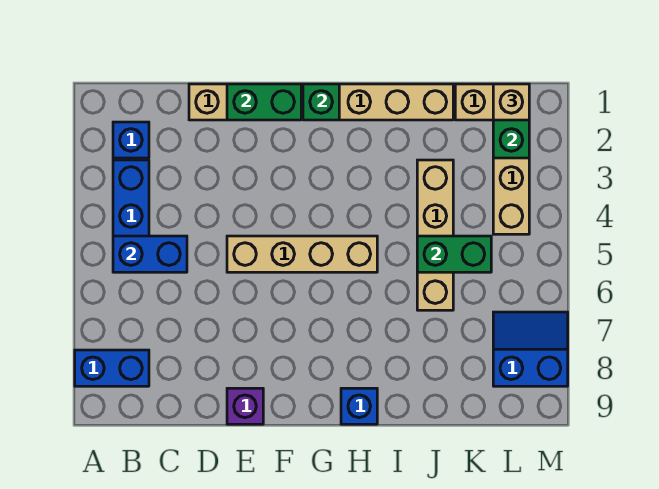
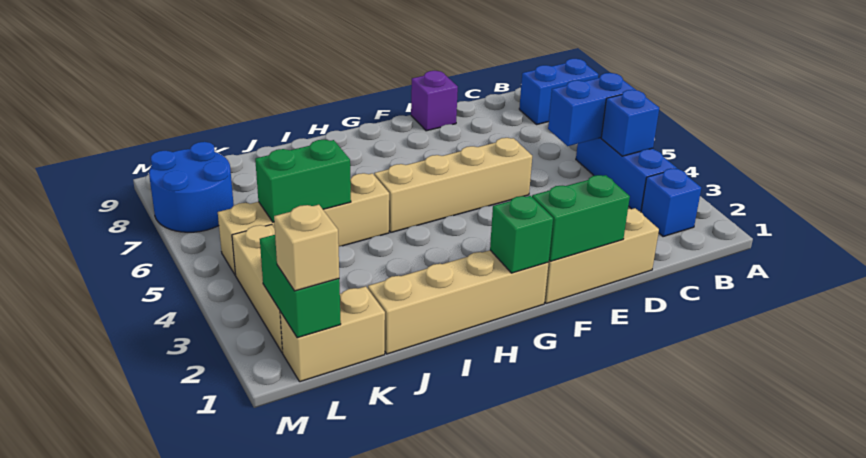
blue brick H9 level 1 -> blue brick B4 level 2
tan brick J3:J6 level 1 -> tan brick I5:L5 level 1
blue slope L7:M8 level 1 top 8 -> blue round brick L7:M8 level 1

